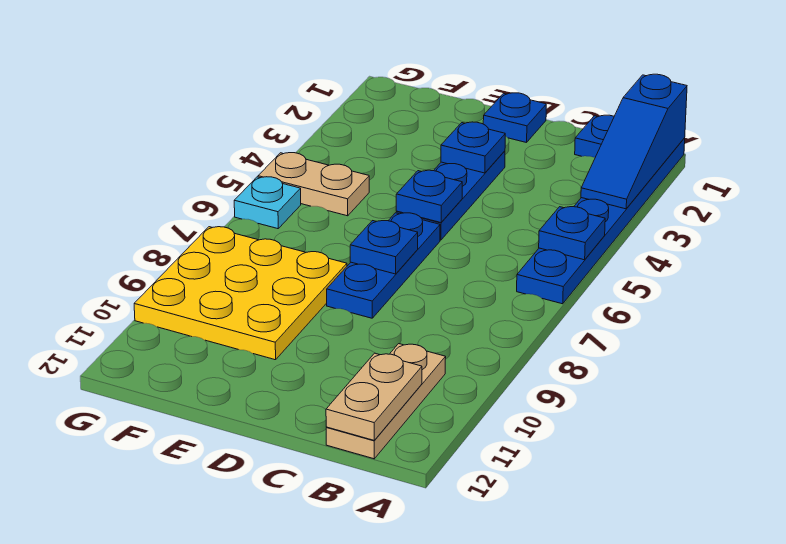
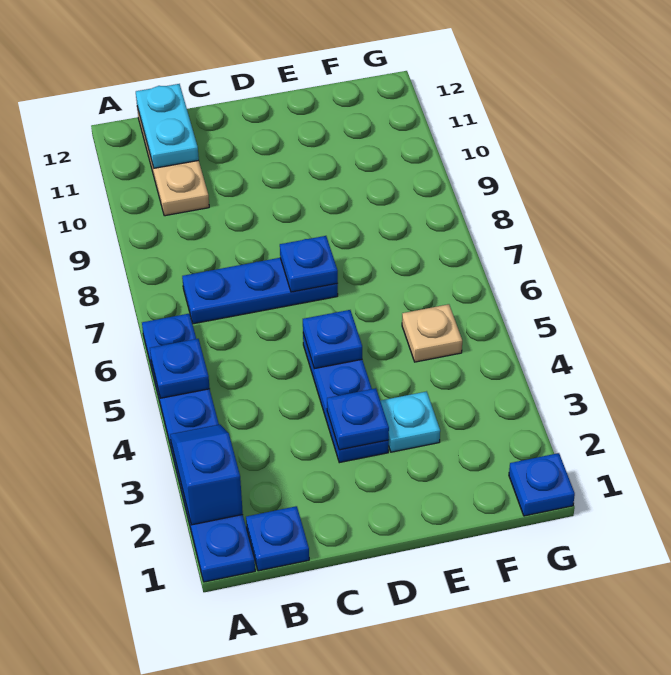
blue slope A1:A3 level 2 top 1 -> blue slope A2:A3 level 2 top 2
tan plate B11:B12 level 2 -> cyan plate B11:B12 level 2
blue plate D1 level 1 -> blue plate G1 level 1
blue plate D6:D8 level 1 -> blue plate B7:D7 level 1
yellow plate E8:G10 level 1 -> none
tan plate F5:G5 level 1 -> tan plate F5 level 1
cyan plate G6 level 1 -> cyan plate E3 level 1

